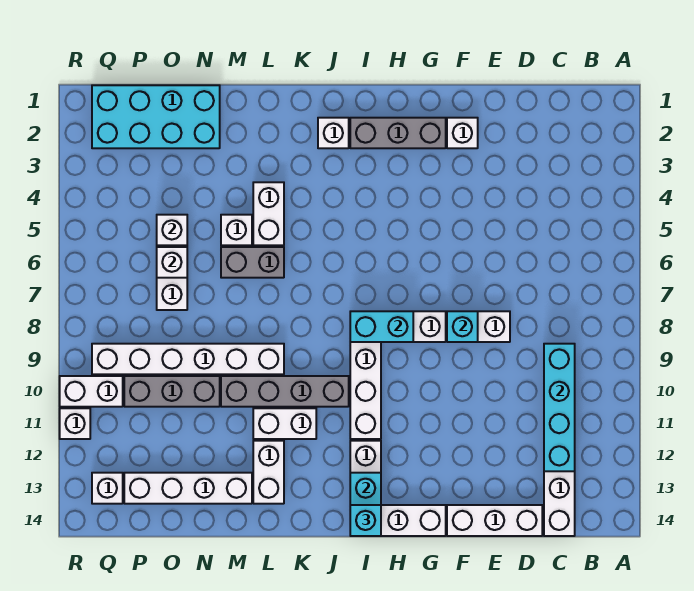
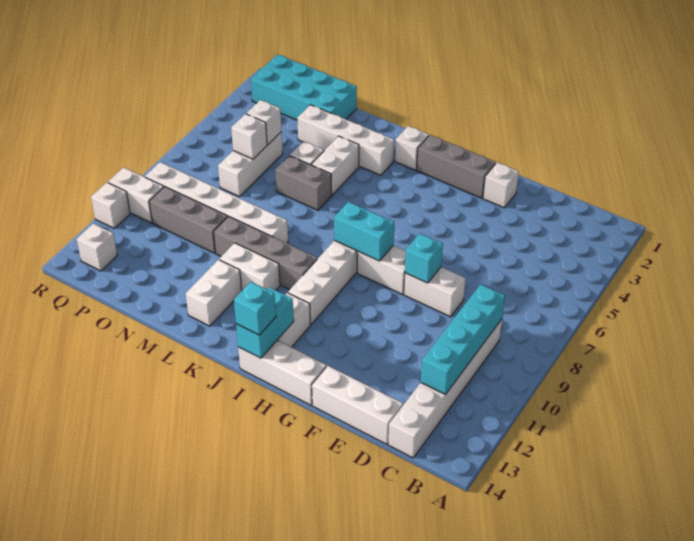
white brick M13:P13 level 1 -> white brick K3:N3 level 1

